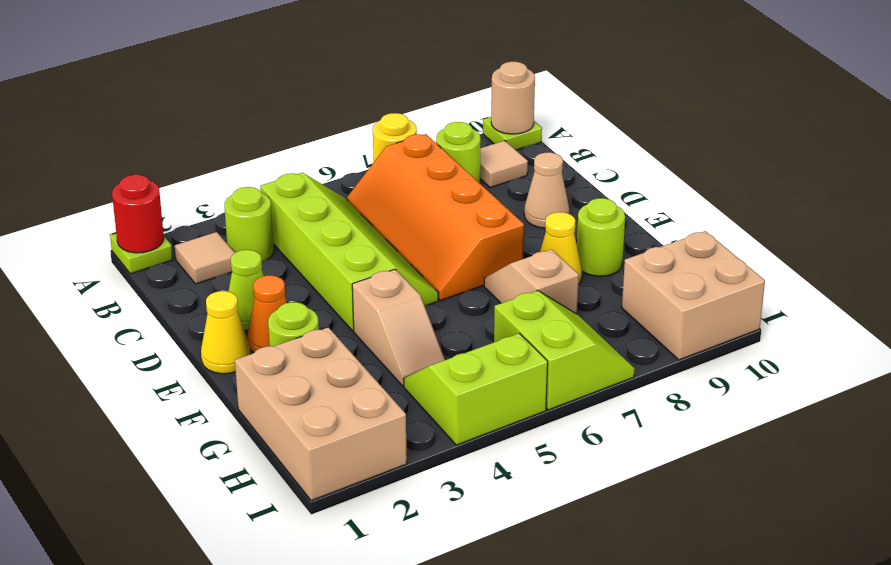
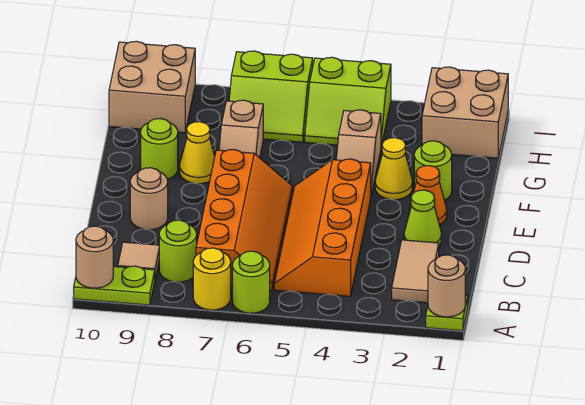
red round brick A1 level 2 -> tan round brick A1 level 2
lime plate A10 level 1 -> lime plate A9:A10 level 1
tan tile B2 level 1 -> tan tile B2:C2 level 1
lime round brick B3 level 1 -> lime round brick A6 level 1
lime slope B4:E5 level 1 top 4 -> orange slope B4:E5 level 1 top 4
tan cone D9 level 1 -> tan round brick D9 level 1
yellow cone E1 level 1 -> yellow cone F3 level 1
tan slope F4:G4 level 1 top F -> tan slope F4:G4 level 1 top G
tan brick G1:I2 level 1 -> tan brick H1:I2 level 1
lime slope H6:I7 level 1 top 6 -> lime slope H6:I7 level 1 top I

